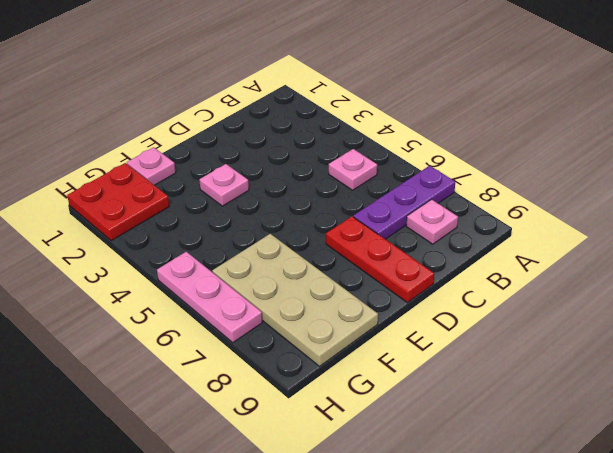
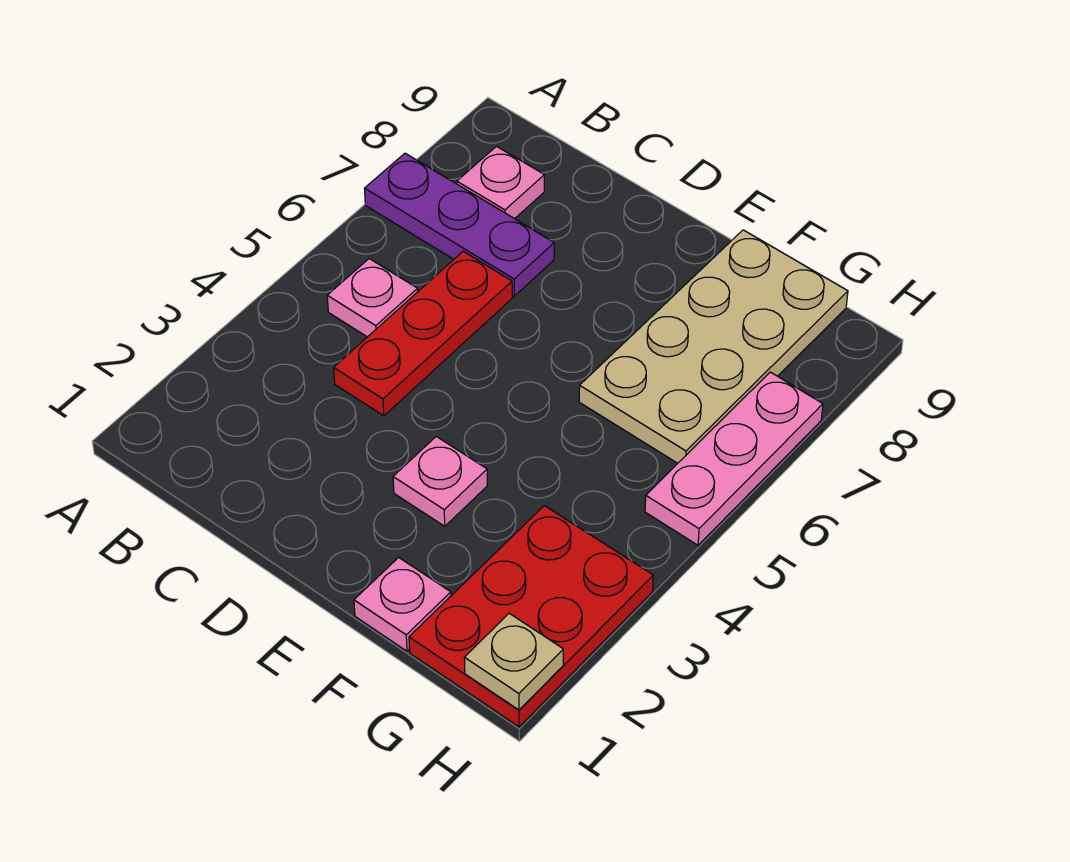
red plate D7:D9 level 1 -> red plate C4:C6 level 1
red plate G1:H2 level 1 -> red plate G1:H3 level 1
none -> tan plate H1 level 2

